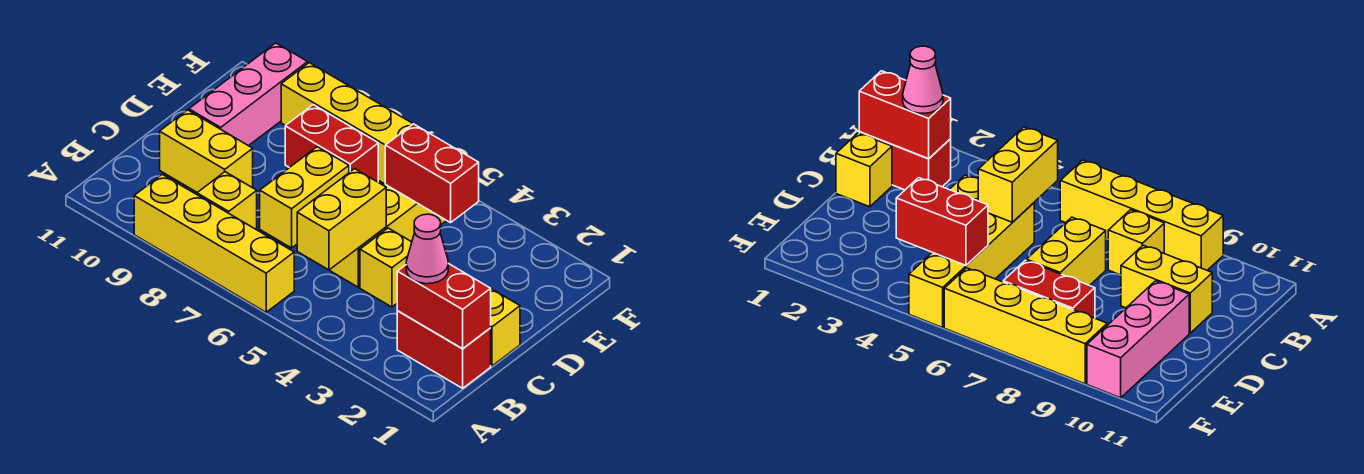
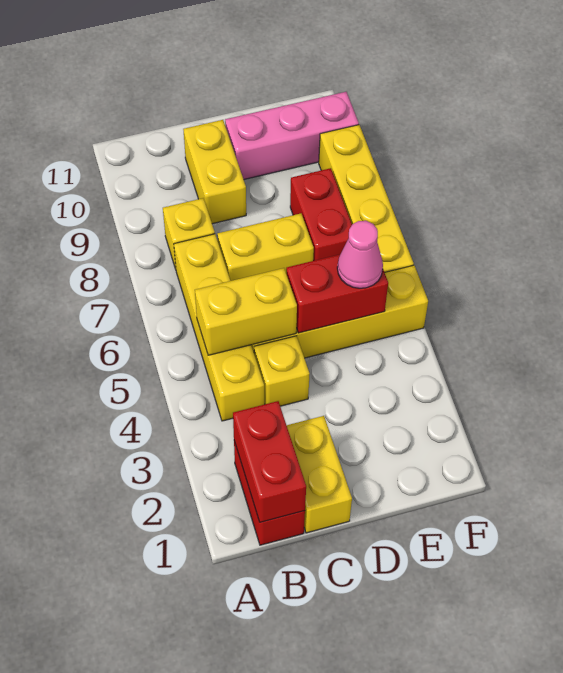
yellow brick A6:A9 level 1 -> yellow brick B4:B7 level 1
pink cone B2 level 3 -> pink cone E5 level 3
yellow brick C1 level 1 -> yellow brick C1:C2 level 1
red brick E4:E5 level 2 -> red brick D5:E5 level 2

